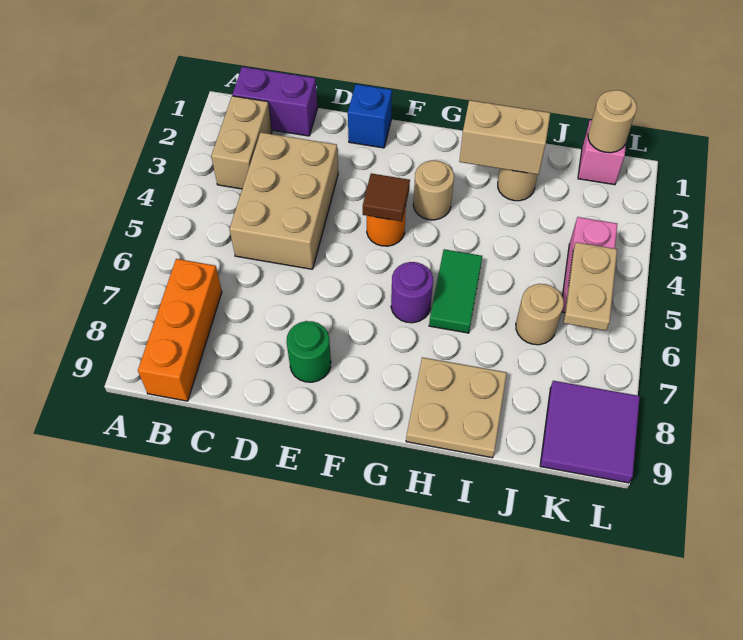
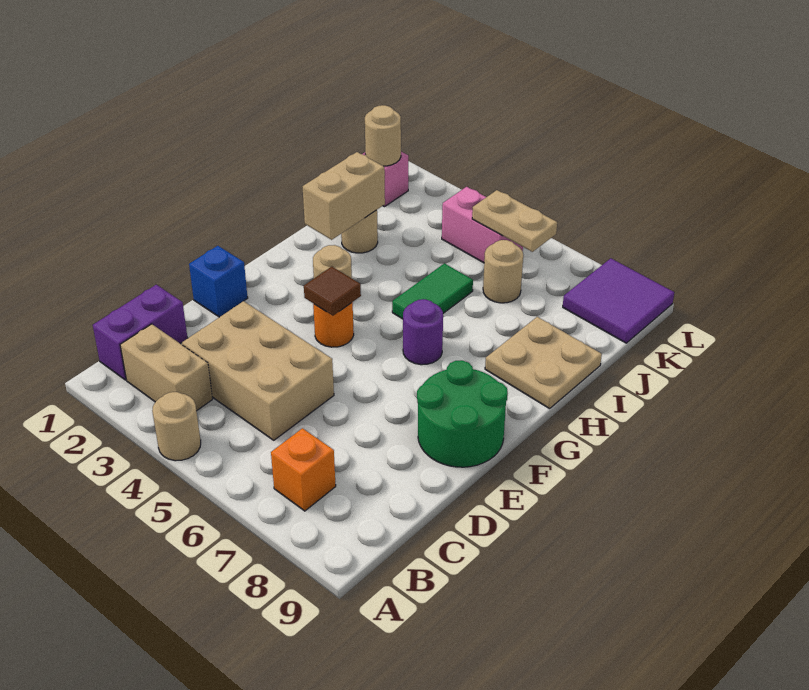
none -> tan round brick A4 level 1
orange brick B7:B9 level 1 -> orange brick B7 level 1
green round brick E8 level 1 -> green round brick E8:F9 level 1
green tile H5:H6 level 1 -> green tile H5:I5 level 1

